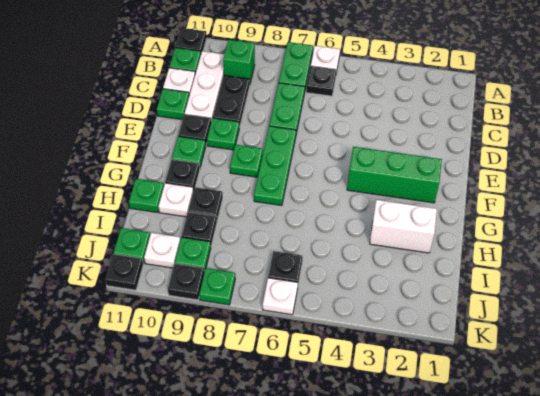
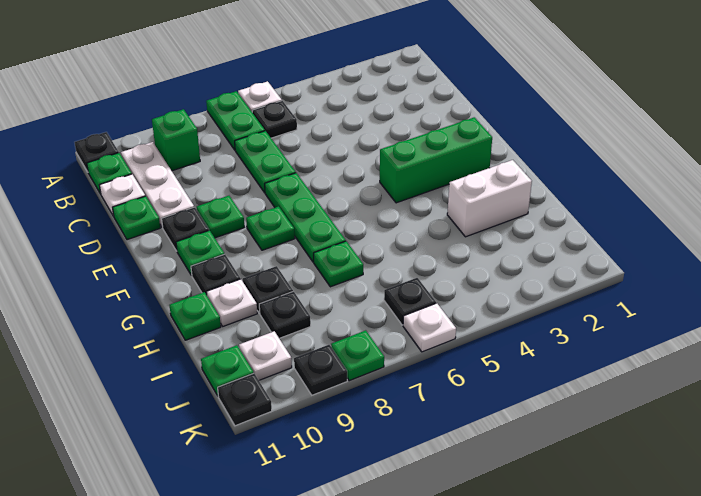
black plate C9:D9 level 1 -> none
green plate J9 level 1 -> green plate H7 level 1

